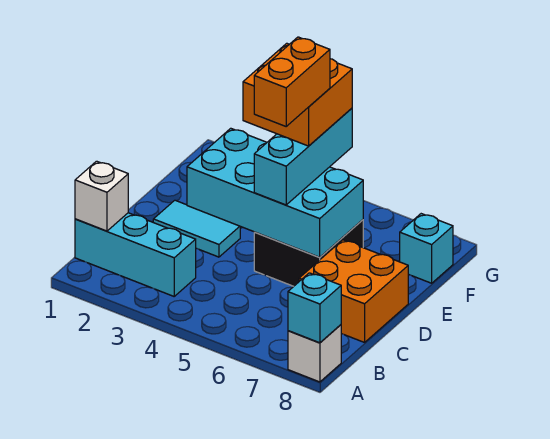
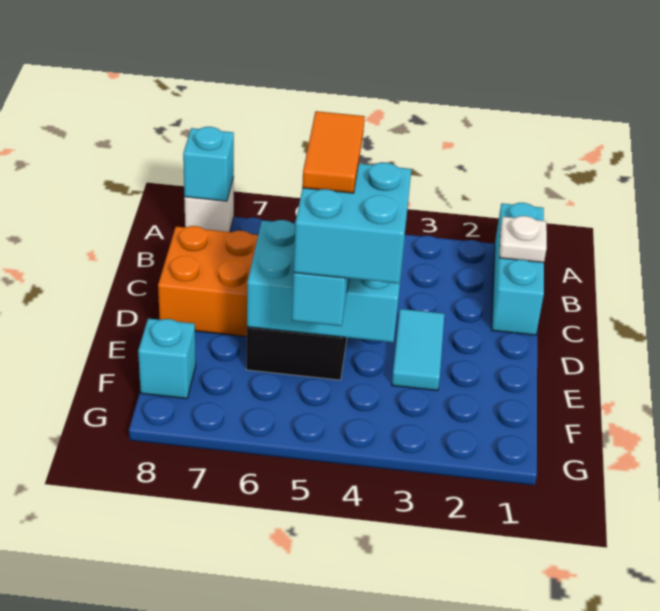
cyan brick B1:B3 level 1 -> cyan brick A1:C1 level 1
white brick B1 level 2 -> white plate B1 level 2
cyan tile D2:D3 level 1 -> cyan tile D3:E3 level 1
cyan brick D3:E6 level 2 -> cyan brick D4:E6 level 2
orange brick D5:E5 level 5 -> orange tile D5:E5 level 5
orange brick E4:F5 level 4 -> cyan brick E4:F5 level 4

